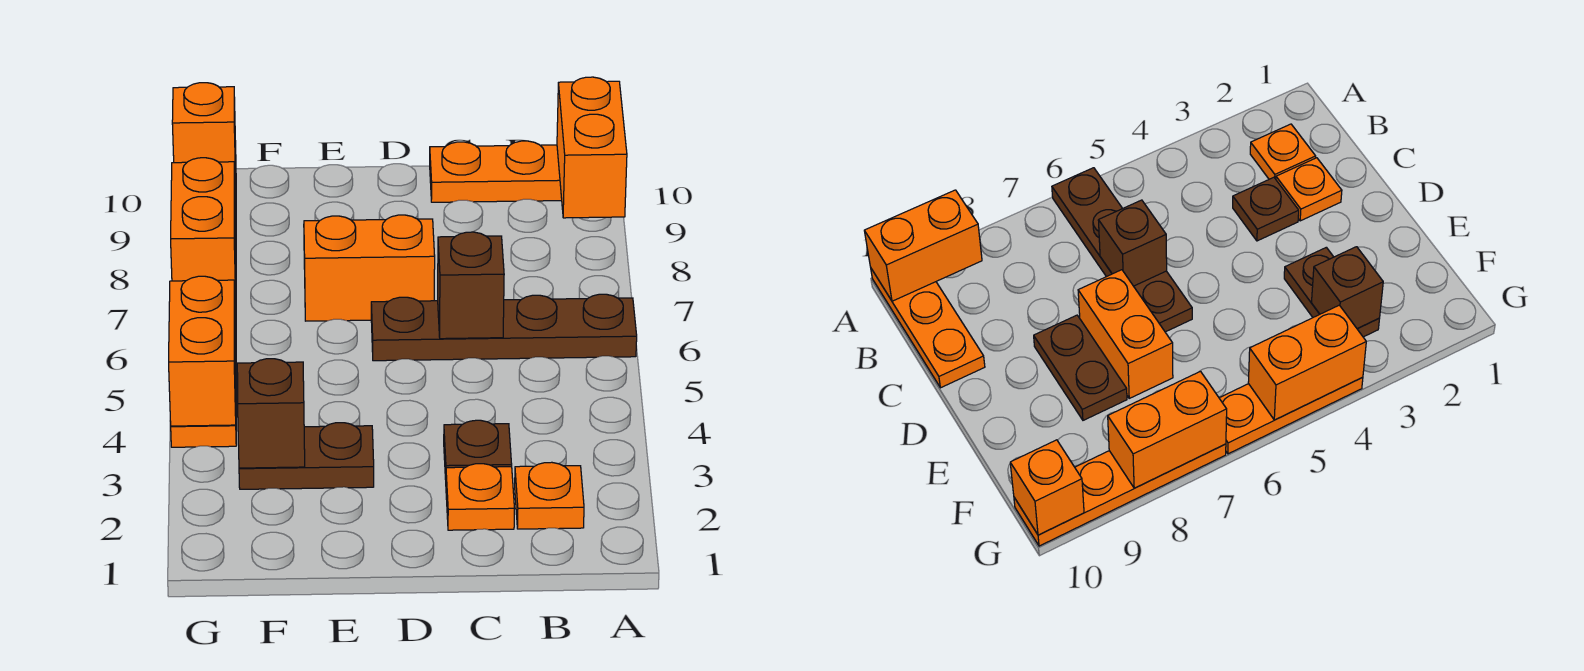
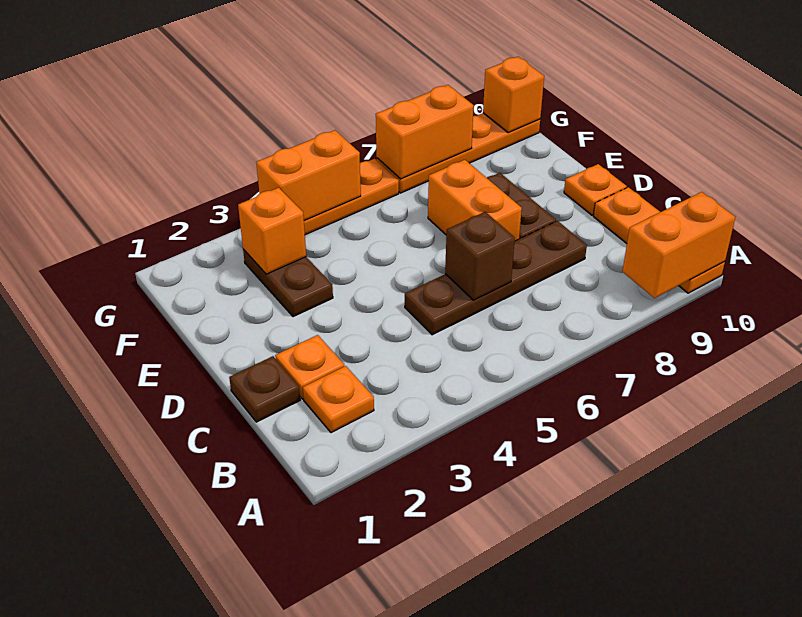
brown plate A6:D6 level 1 -> brown plate C5:C8 level 1
brown plate C3 level 1 -> brown plate C1 level 1
none -> orange plate D10 level 1
brown brick F3 level 2 -> orange brick F3 level 2

